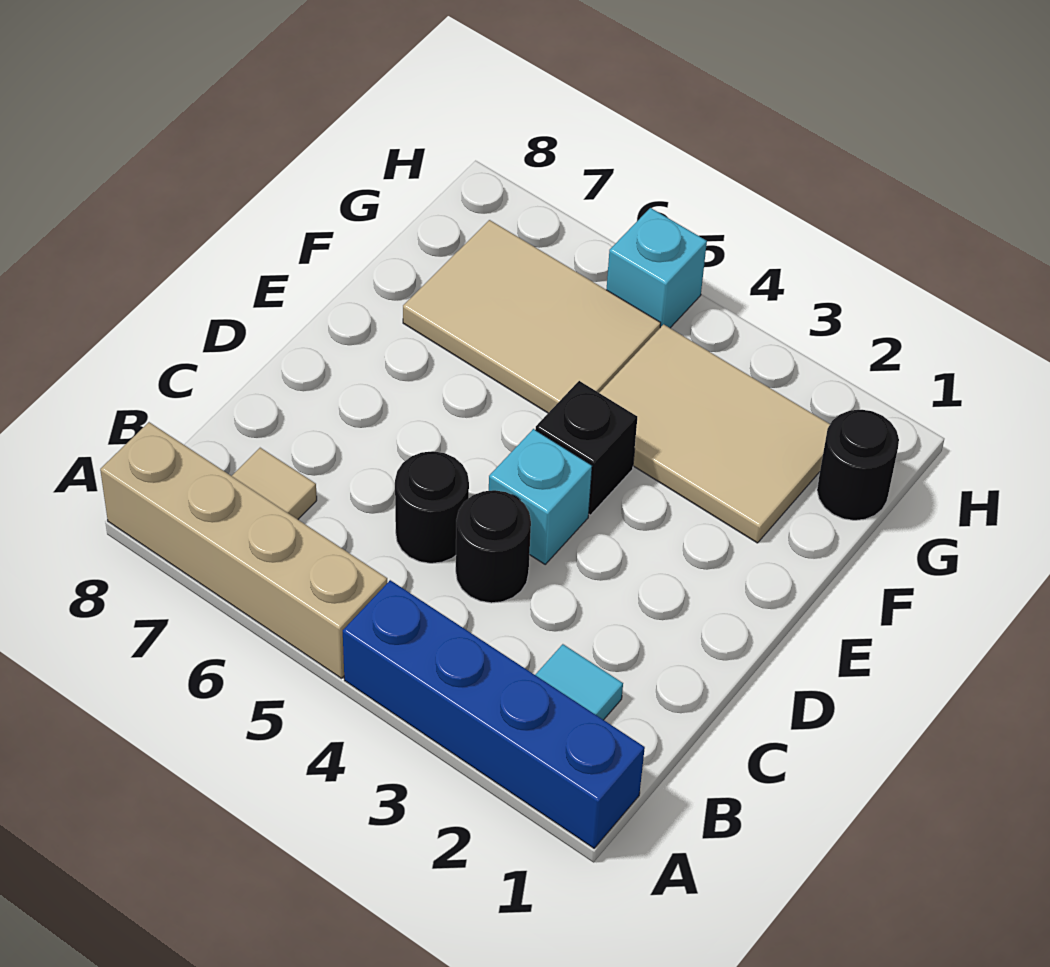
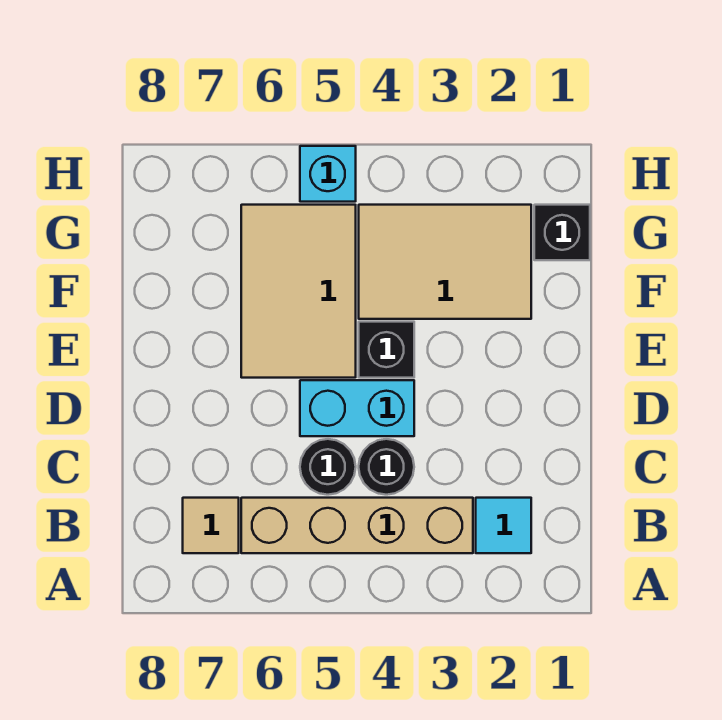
blue brick A1:A4 level 1 -> none
tan brick A5:A8 level 1 -> tan brick B3:B6 level 1
cyan brick D4 level 1 -> cyan brick D4:D5 level 1
tan tile F5:G7 level 1 -> tan tile E5:G6 level 1
black round brick G1 level 1 -> black brick G1 level 1

